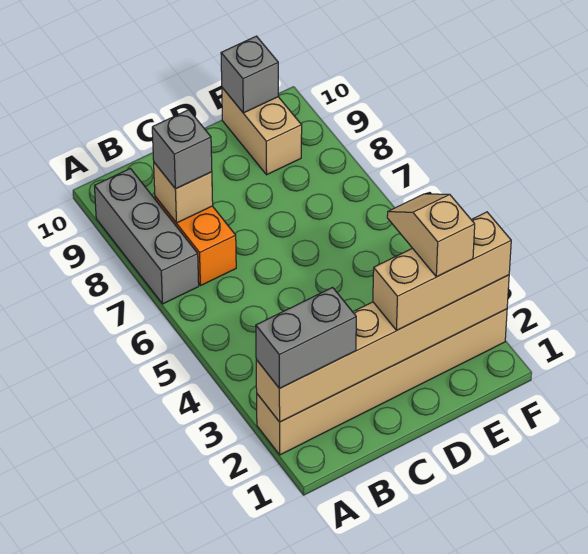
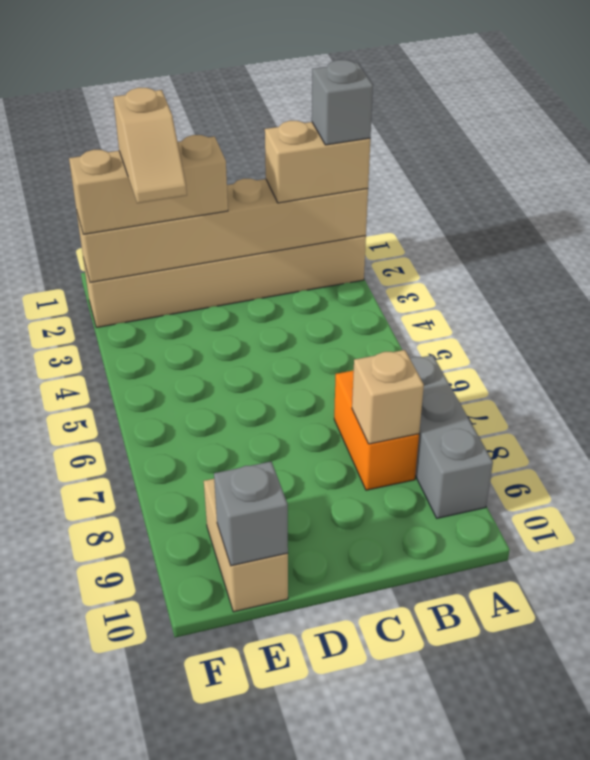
grey brick A2:B2 level 3 -> tan brick A2:B2 level 3
grey brick B8 level 3 -> grey brick A2 level 4

